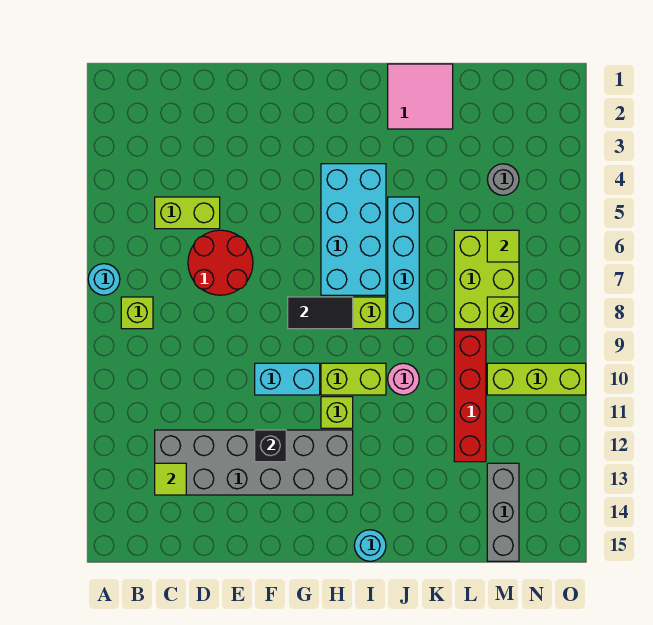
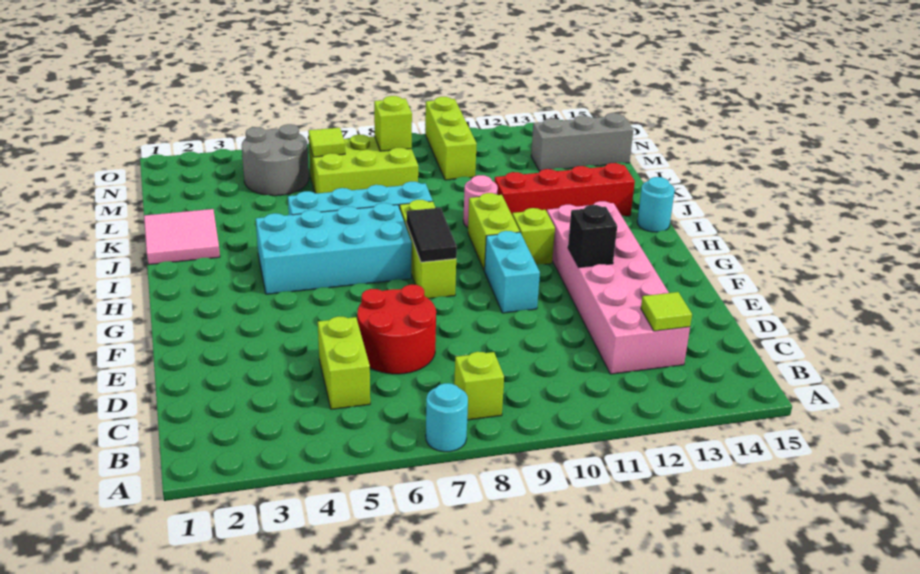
grey brick C12:H13 level 1 -> pink brick C12:H13 level 1
red brick L9:L12 level 1 -> red brick J11:J14 level 1
grey round brick M4 level 1 -> grey round brick M4:N5 level 1

